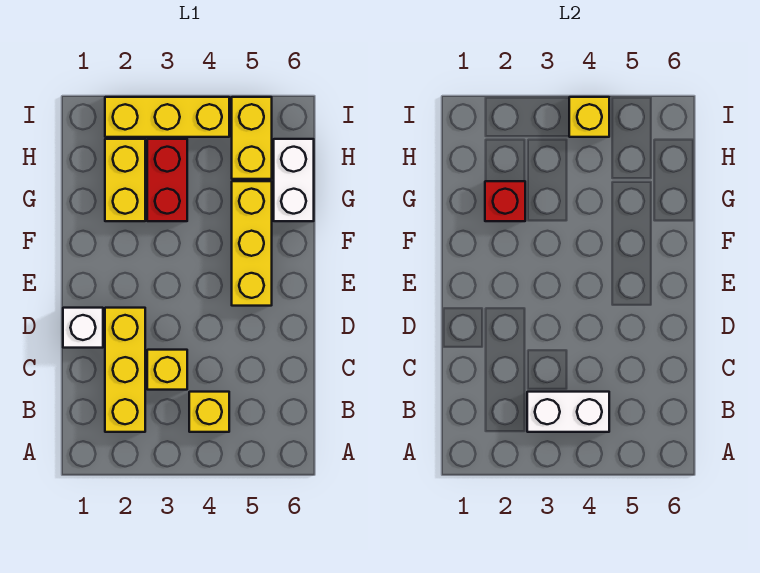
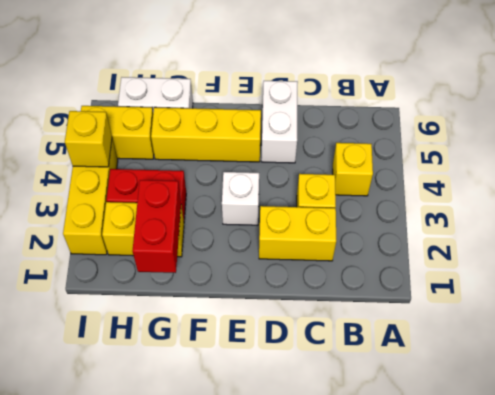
yellow brick B2:D2 level 1 -> yellow brick C2:D2 level 1
white brick B3:B4 level 2 -> white brick D5:D6 level 1
white brick D1 level 1 -> white brick E3 level 1
red brick G2 level 2 -> red brick G1:G2 level 2

